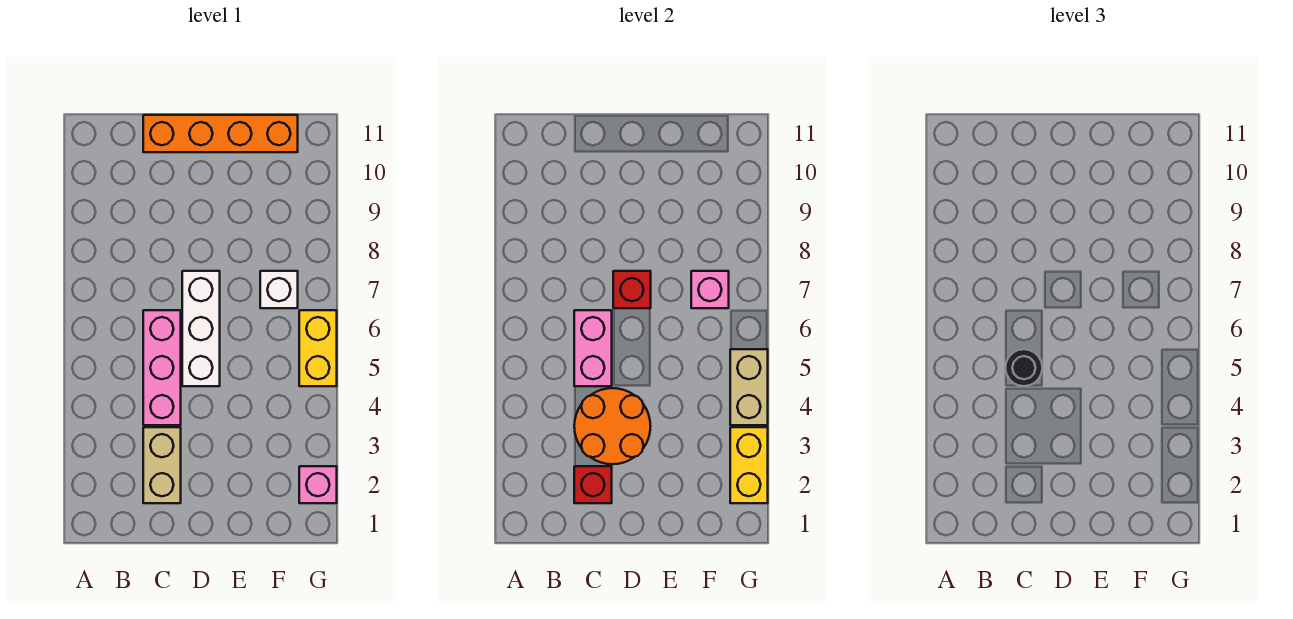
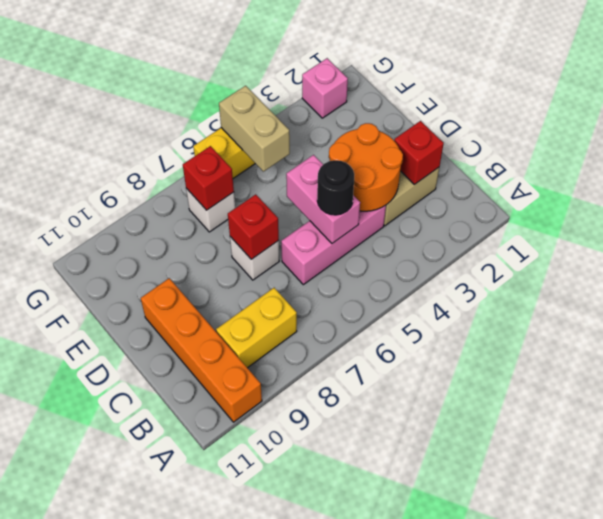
pink brick C5:C6 level 2 -> pink brick C5:D5 level 2
orange brick C11:F11 level 1 -> orange brick A10:D10 level 1
white brick D5:D7 level 1 -> white brick D7 level 1
pink brick F7 level 2 -> red brick F7 level 2
yellow brick G2:G3 level 2 -> yellow brick B8:B9 level 1
tan brick G4:G5 level 2 -> tan brick F5:G5 level 2

